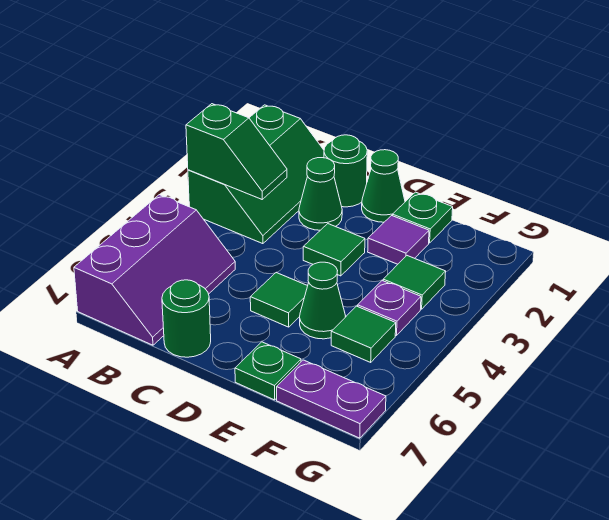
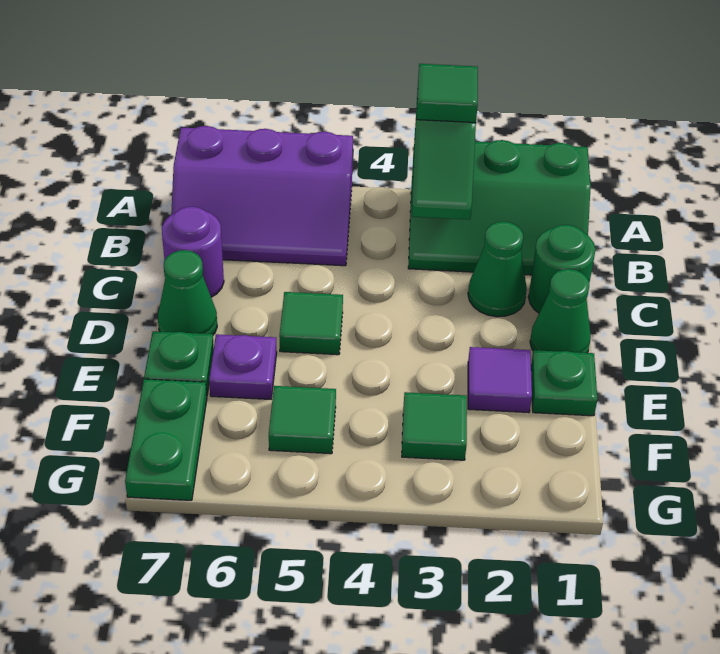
green round brick C7 level 1 -> purple round brick C7 level 1
green tile D3 level 1 -> green tile A3 level 3
green cone E5 level 1 -> green cone D7 level 1
purple plate F4 level 1 -> purple plate E6 level 1
purple plate F7:G7 level 1 -> green plate F7:G7 level 1

